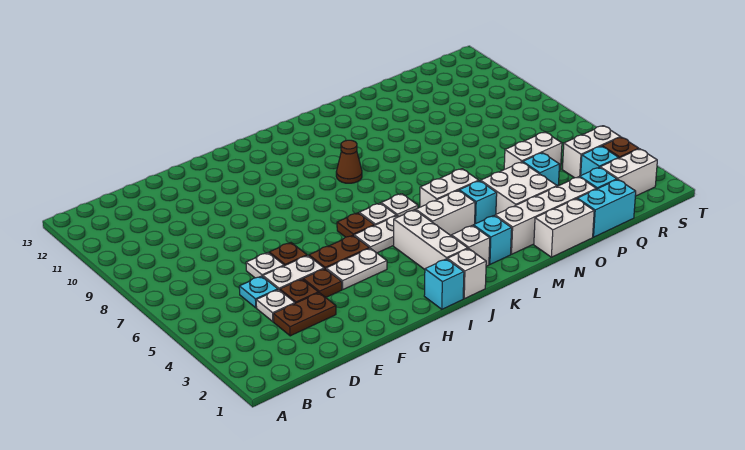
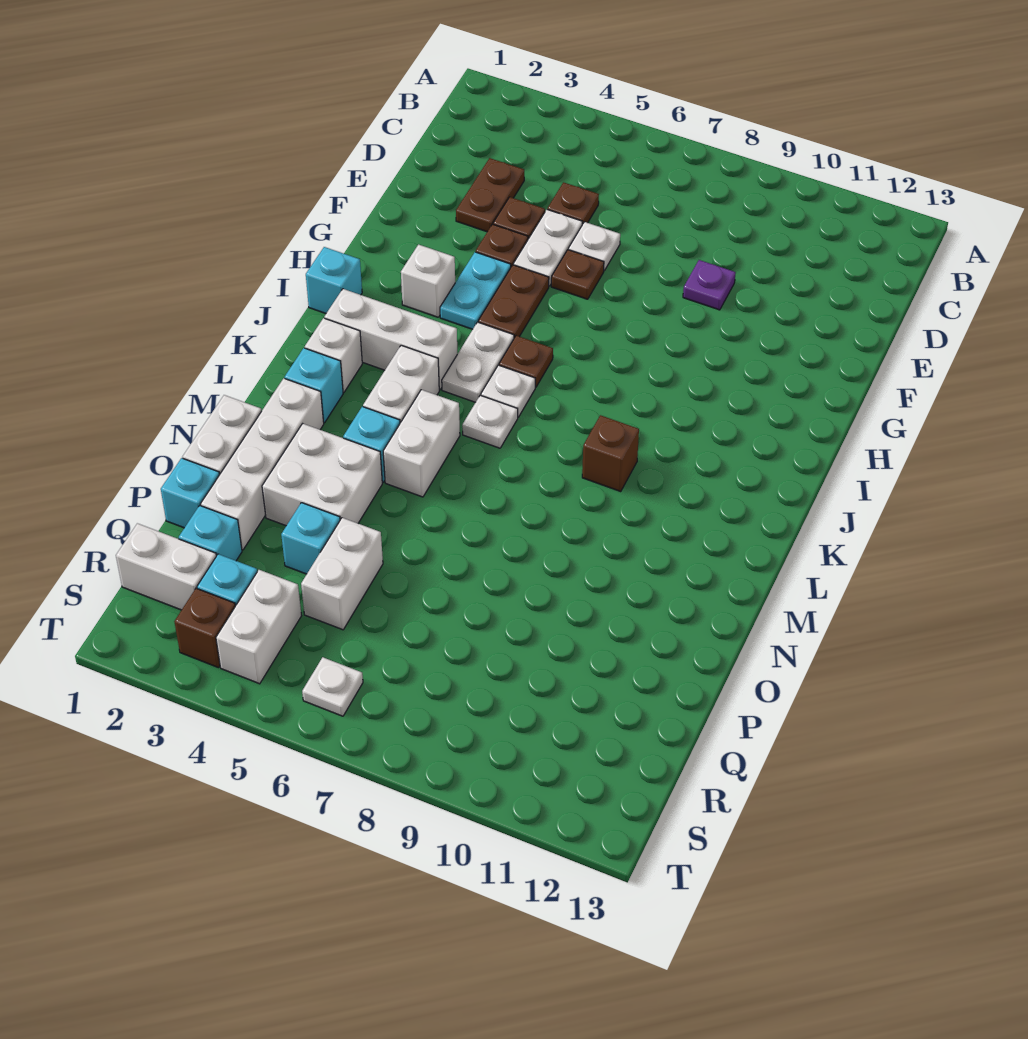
white plate D4 level 1 -> white plate S6 level 1
cyan plate D5 level 1 -> brown plate D5 level 1
none -> purple plate E9 level 1
white plate G4:H4 level 1 -> cyan plate G4:H4 level 1
white brick J1 level 1 -> white brick H3 level 1
brown cone K9 level 1 -> brown brick K9 level 1
cyan brick P1:Q1 level 1 -> cyan brick P1 level 1
white brick R2:S2 level 1 -> white brick R1:R2 level 1

